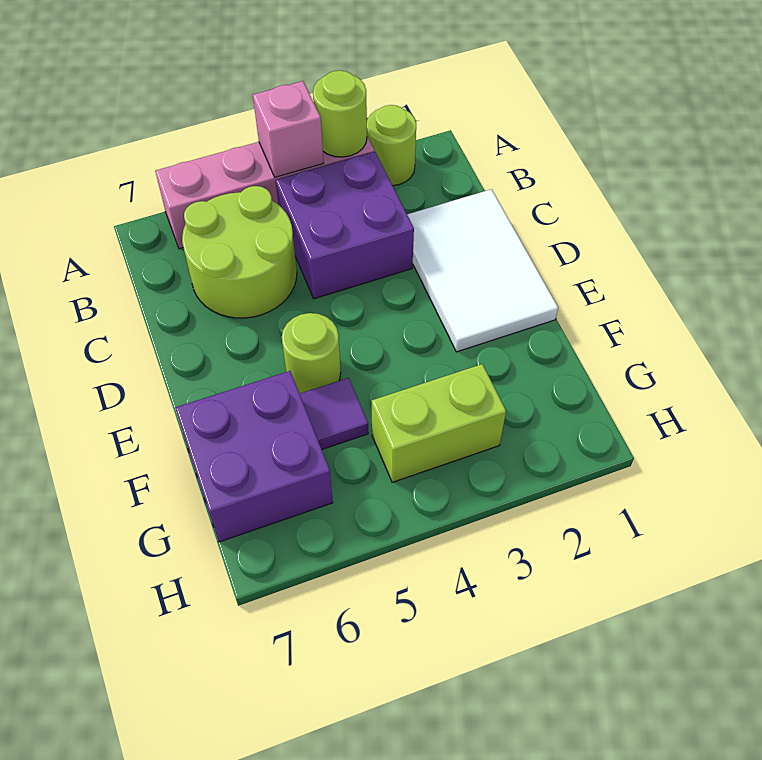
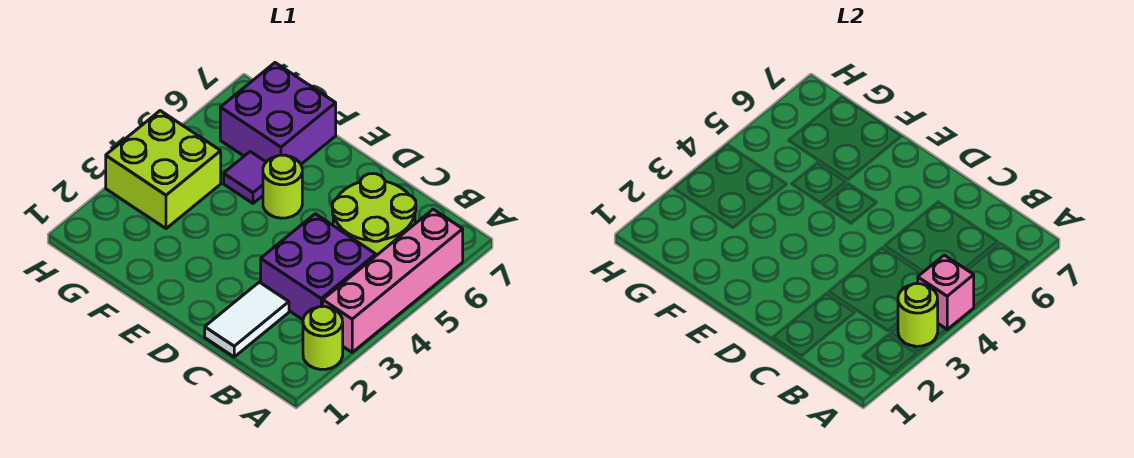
white tile C1:E2 level 1 -> white tile C1:C2 level 1
lime brick G3:G4 level 1 -> lime brick G3:H4 level 1

